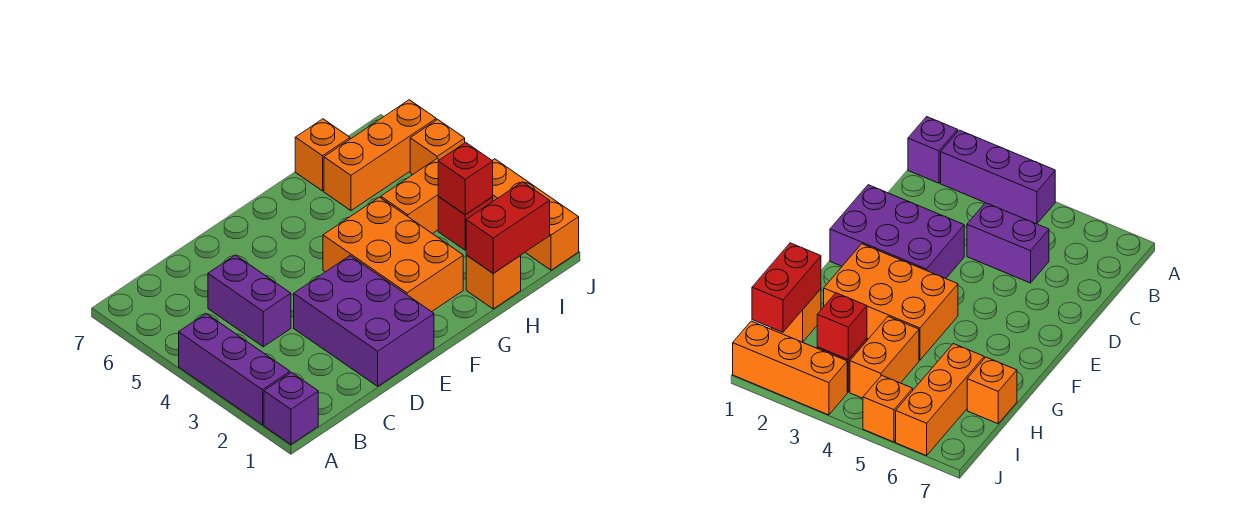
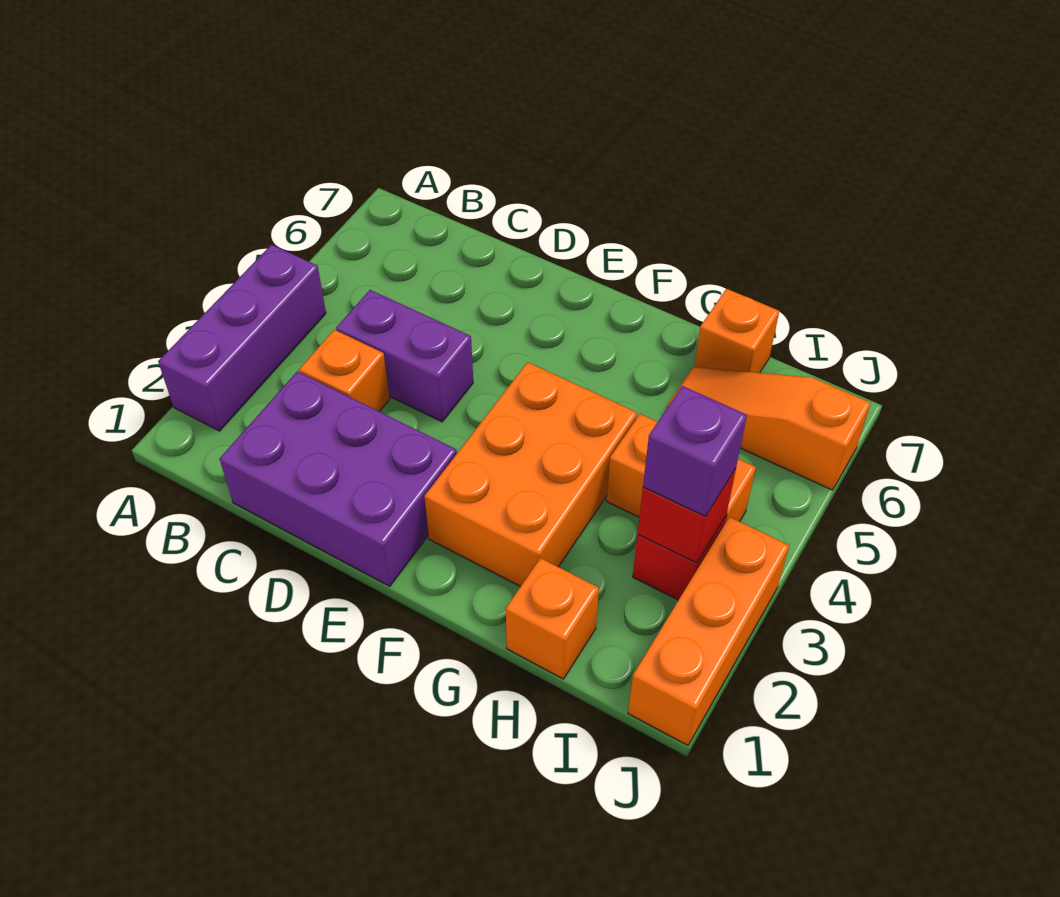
purple brick A1 level 1 -> purple brick I3 level 3
purple brick C4:C5 level 1 -> purple brick C4:D4 level 1
purple brick D1:E3 level 1 -> purple brick C1:E2 level 1
red brick H1:I1 level 2 -> none
orange brick H6:J6 level 1 -> orange slope H6:J6 level 1 top J
orange brick J5 level 1 -> orange brick C3 level 1

